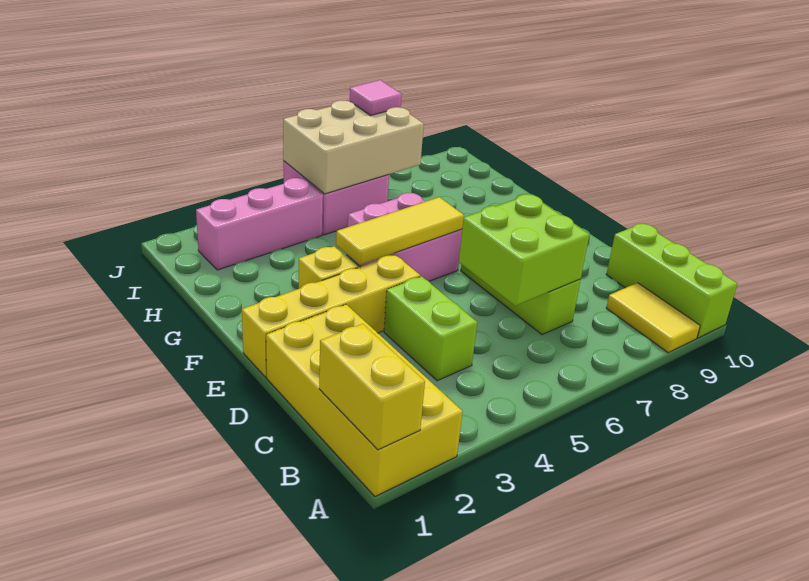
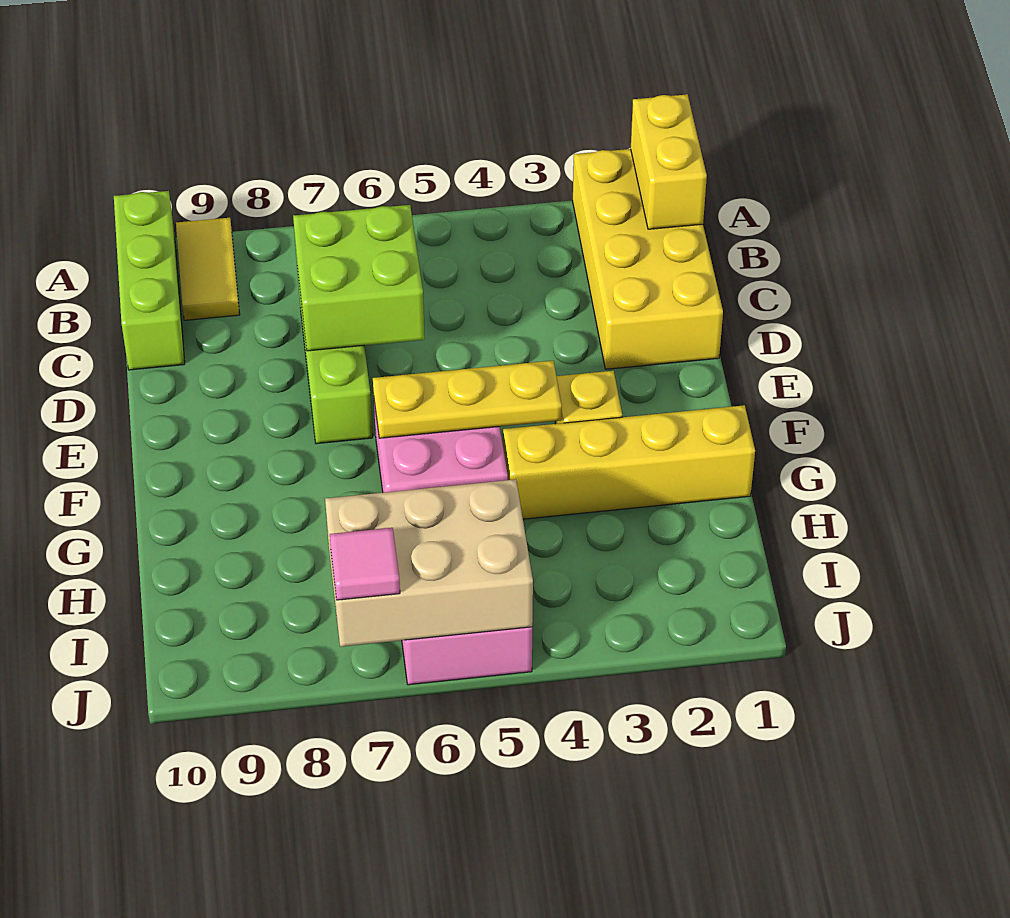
lime brick C4:D4 level 1 -> none
yellow brick E1:E4 level 1 -> yellow brick G1:G4 level 1
yellow tile F4:F6 level 2 -> yellow plate F4:F6 level 2
pink brick I2:I4 level 1 -> none

